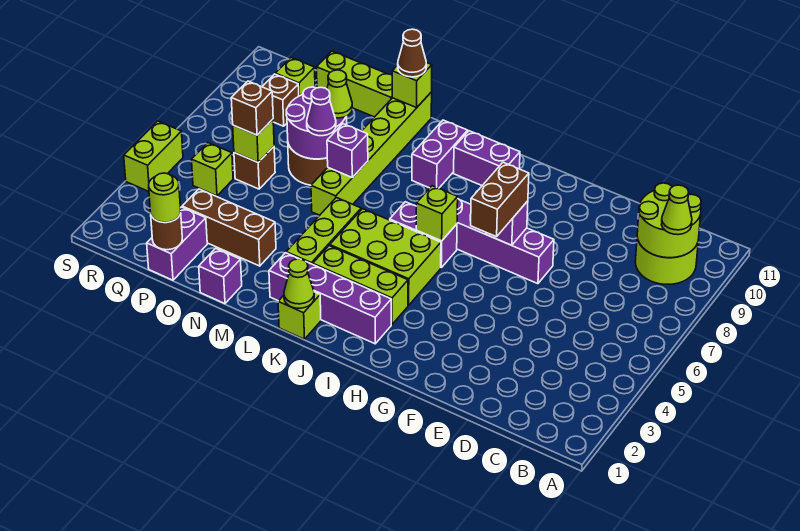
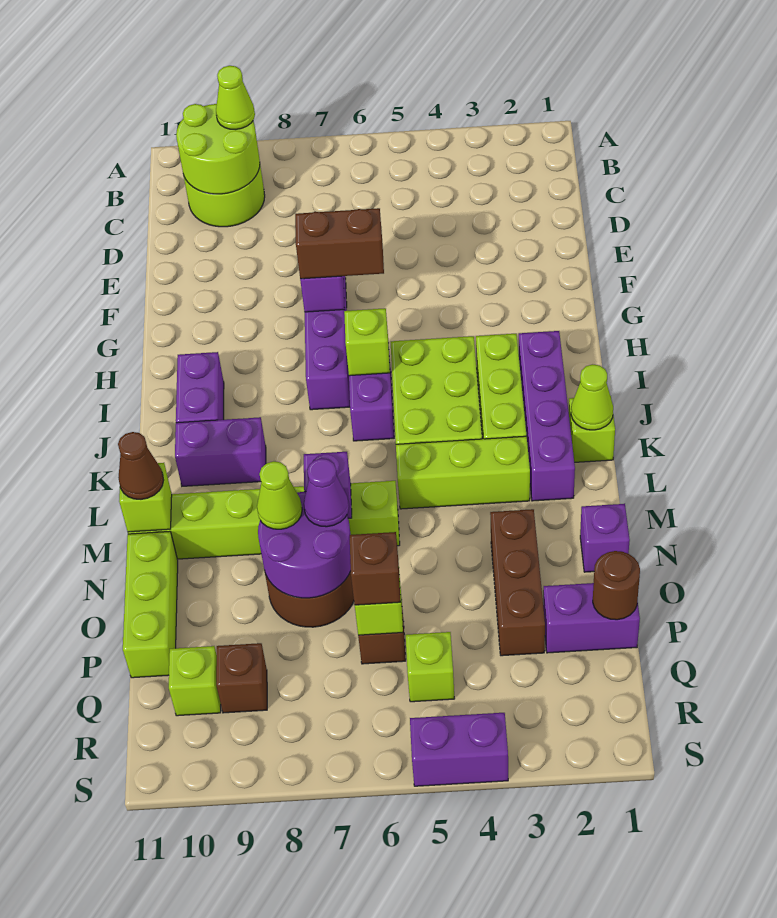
lime round brick P1 level 3 -> none
lime brick S4:S5 level 1 -> purple brick S4:S5 level 1

